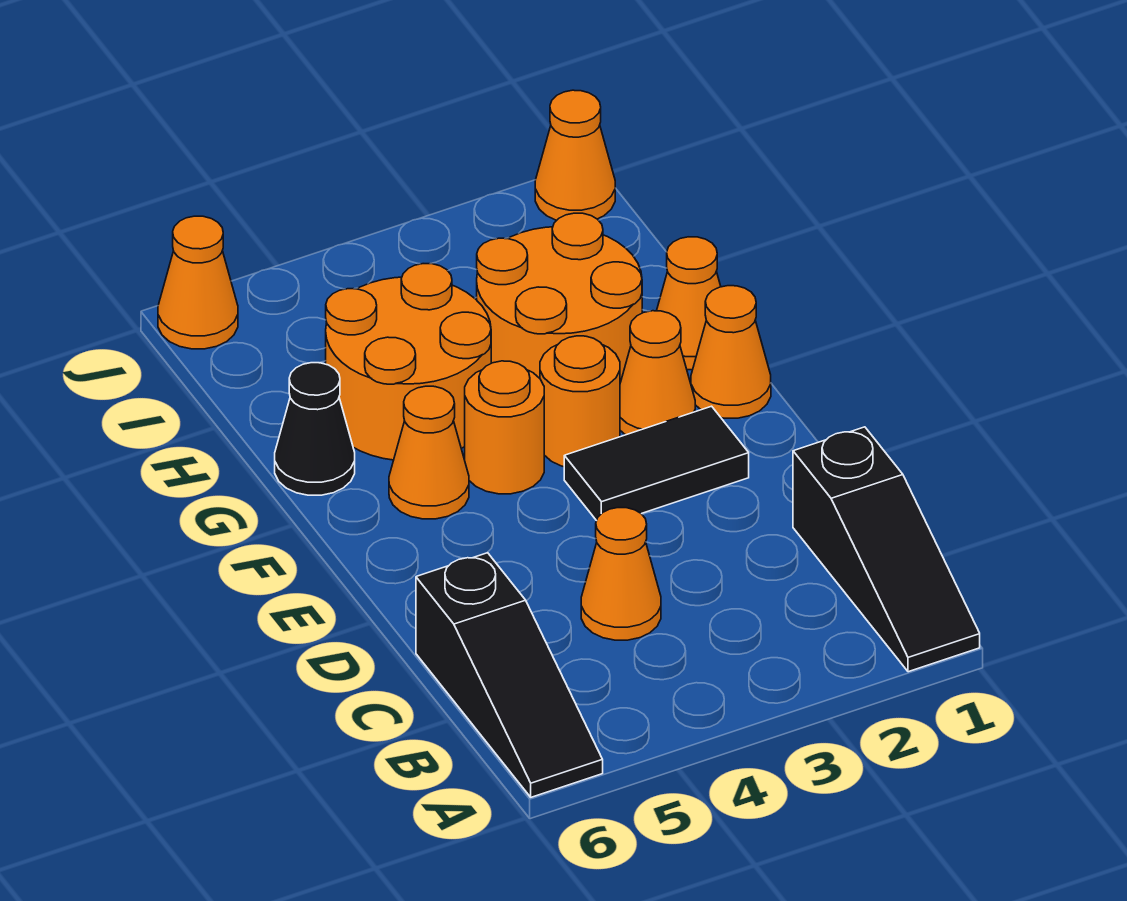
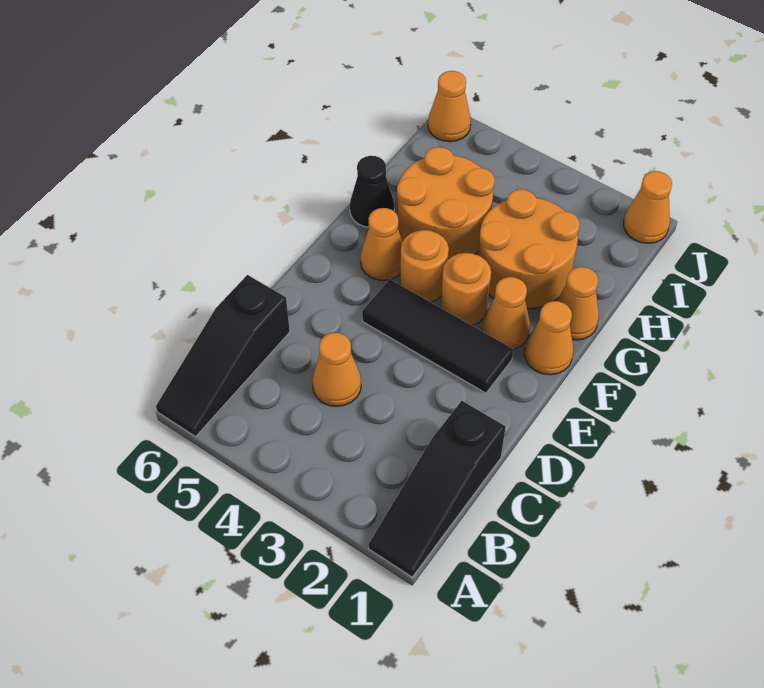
black tile E2:E3 level 1 -> black tile E2:E4 level 1

